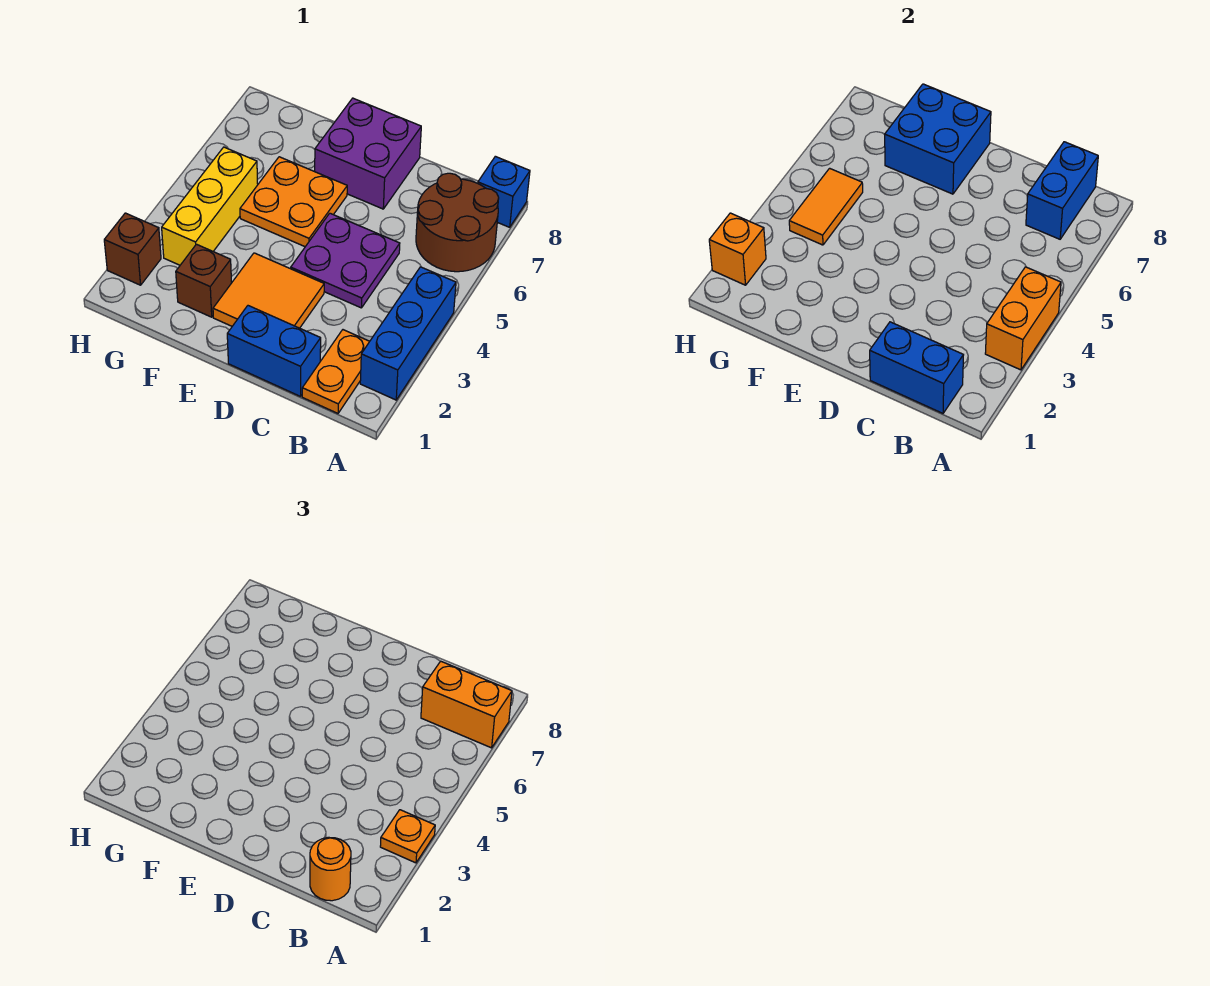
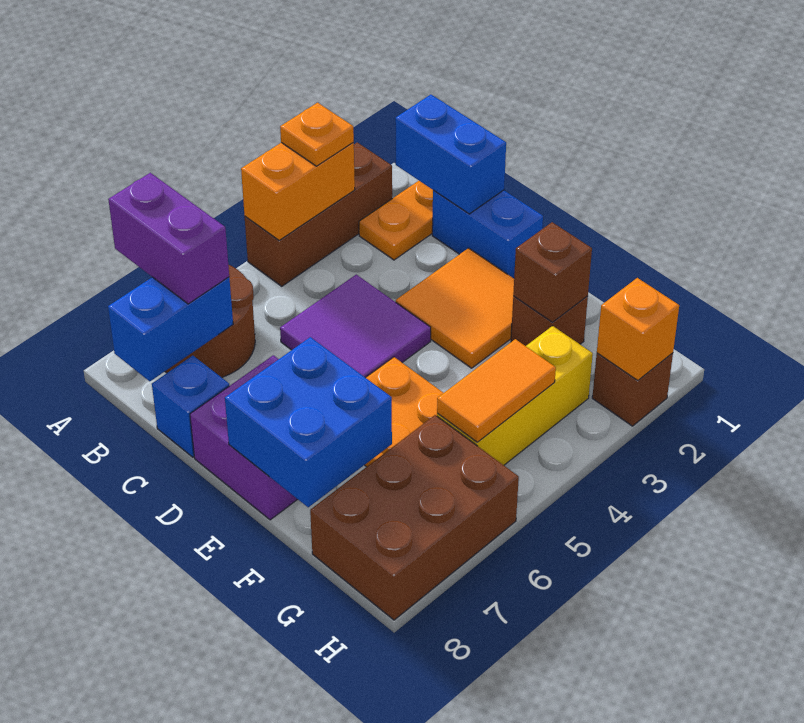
blue brick A2:A4 level 1 -> brown brick A2:A4 level 1
orange brick A7:B7 level 3 -> purple brick A7:B7 level 3
blue brick A8 level 1 -> blue brick C8 level 1
orange round brick B1 level 3 -> none
purple plate C4:D5 level 1 -> purple tile C4:D5 level 1
none -> brown brick F2 level 2
none -> brown brick G6:H8 level 1

